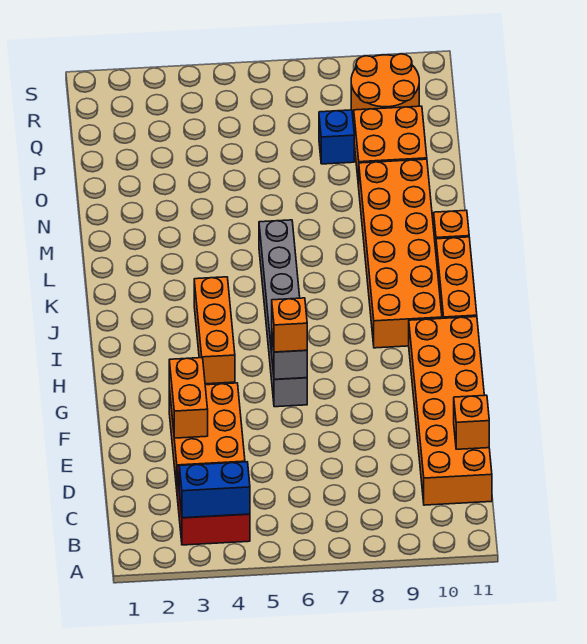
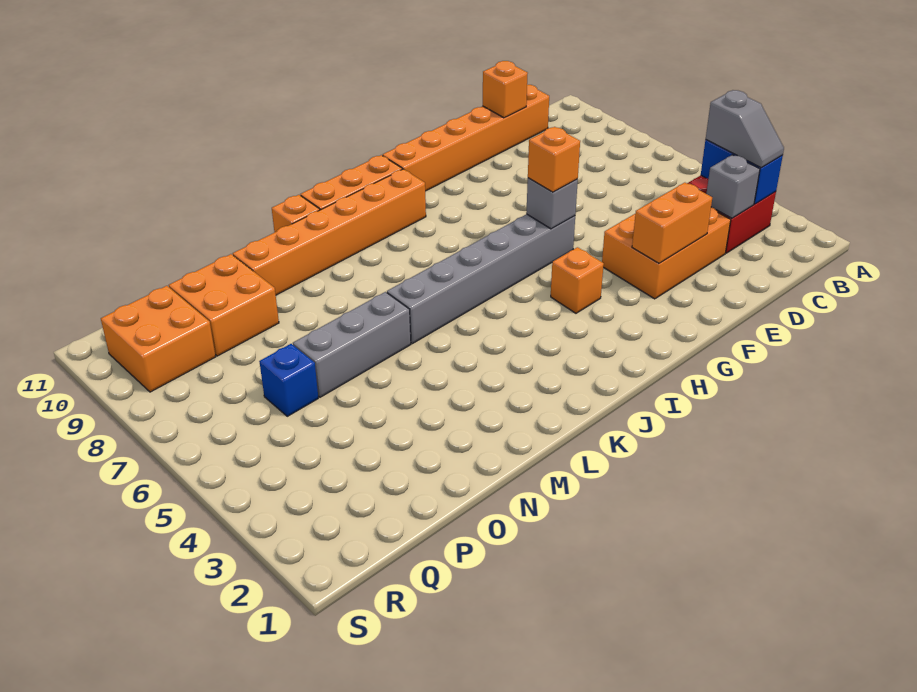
none -> grey slope B3:B4 level 3 top 4
none -> grey brick C3 level 2
orange brick C10:H11 level 1 -> orange brick C11:H11 level 1
orange brick H4:J4 level 1 -> orange brick H4 level 1
orange brick I9:N10 level 1 -> orange brick I10:N10 level 1
none -> grey brick M6:O6 level 1
blue brick P8 level 1 -> blue brick P6 level 1
orange round brick Q9:R10 level 1 -> orange brick Q9:R10 level 1

